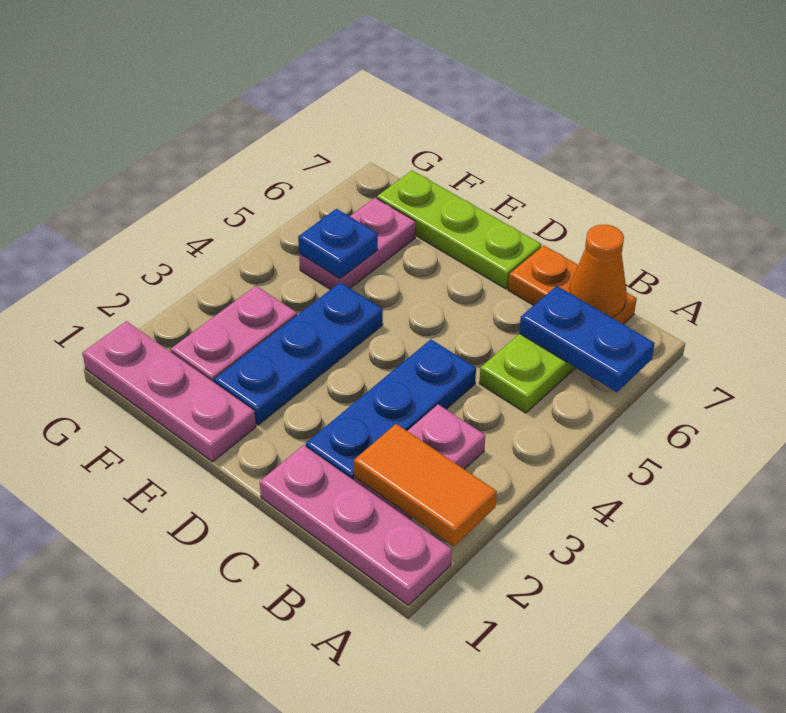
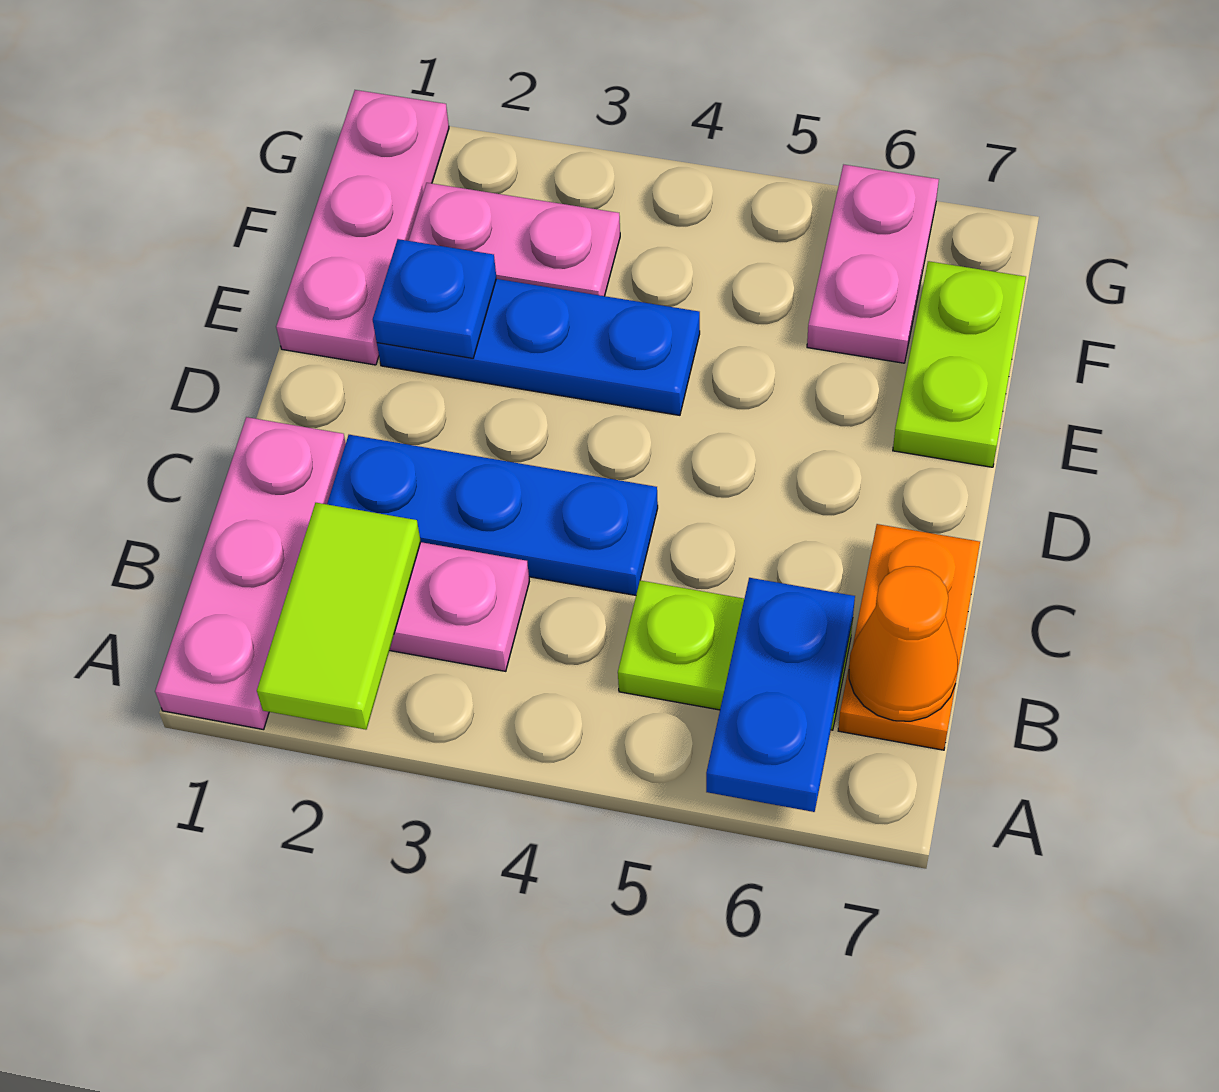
orange tile A2:B2 level 2 -> lime tile A2:B2 level 2
lime plate D7:F7 level 1 -> lime plate E7:F7 level 1
pink plate F5:F6 level 1 -> pink plate F6:G6 level 1
blue plate F5 level 2 -> blue plate E2 level 2

